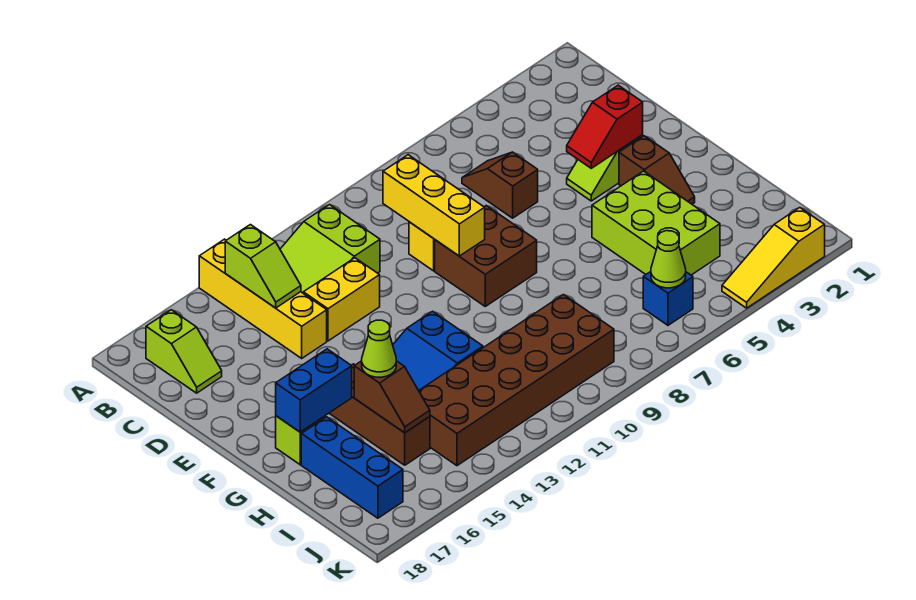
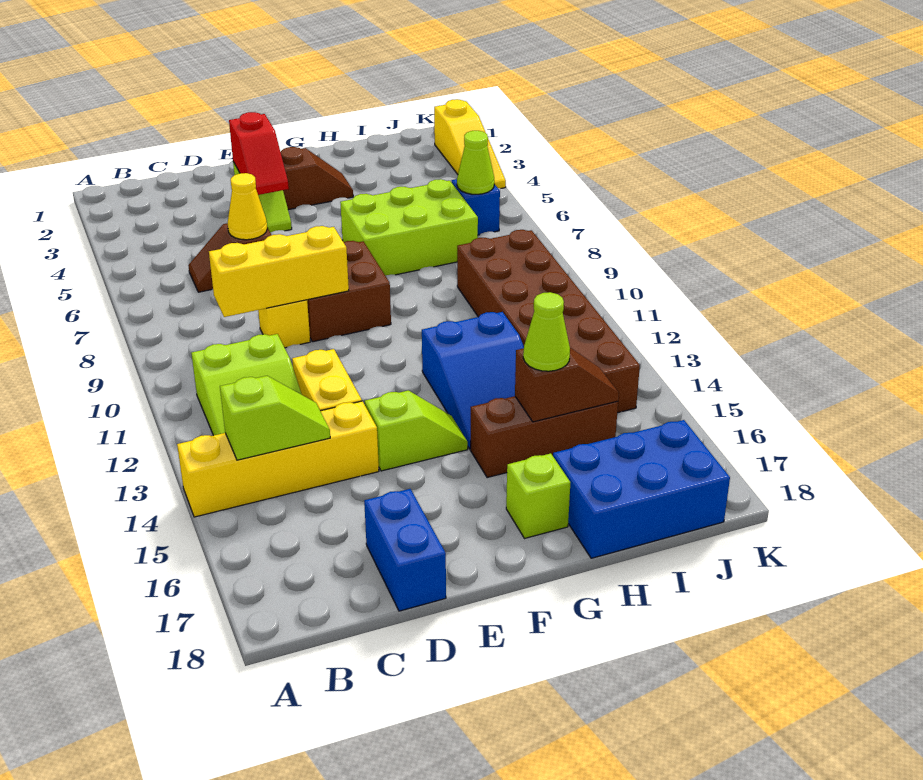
lime slope B17:C17 level 1 top B -> lime slope E14:F14 level 1 top E
none -> yellow cone D6 level 2
lime brick G4:I5 level 1 -> lime brick G6:I7 level 1
blue brick G16:G17 level 2 -> blue brick D17:D18 level 1
blue brick H17:J17 level 1 -> blue brick H17:J18 level 1

